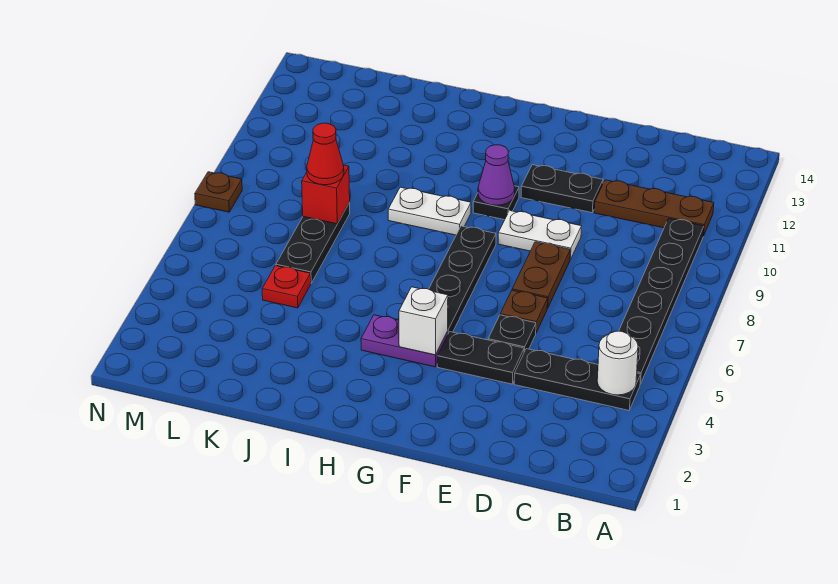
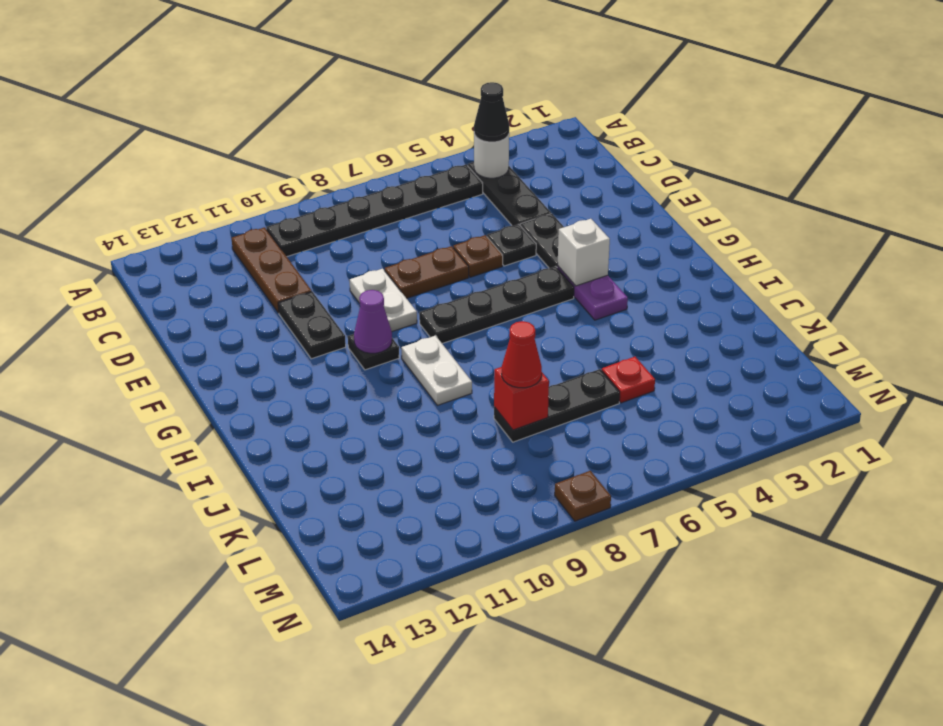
none -> black cone B4 level 3

